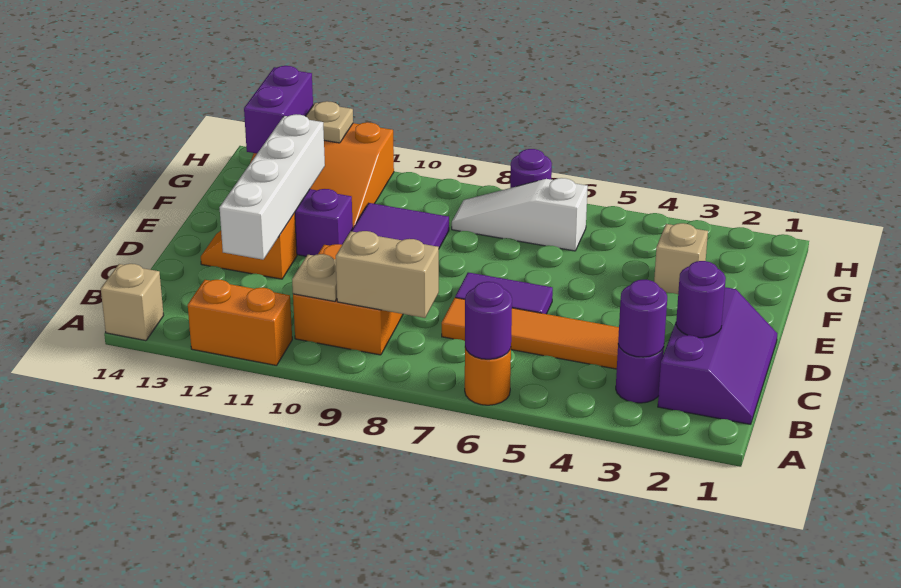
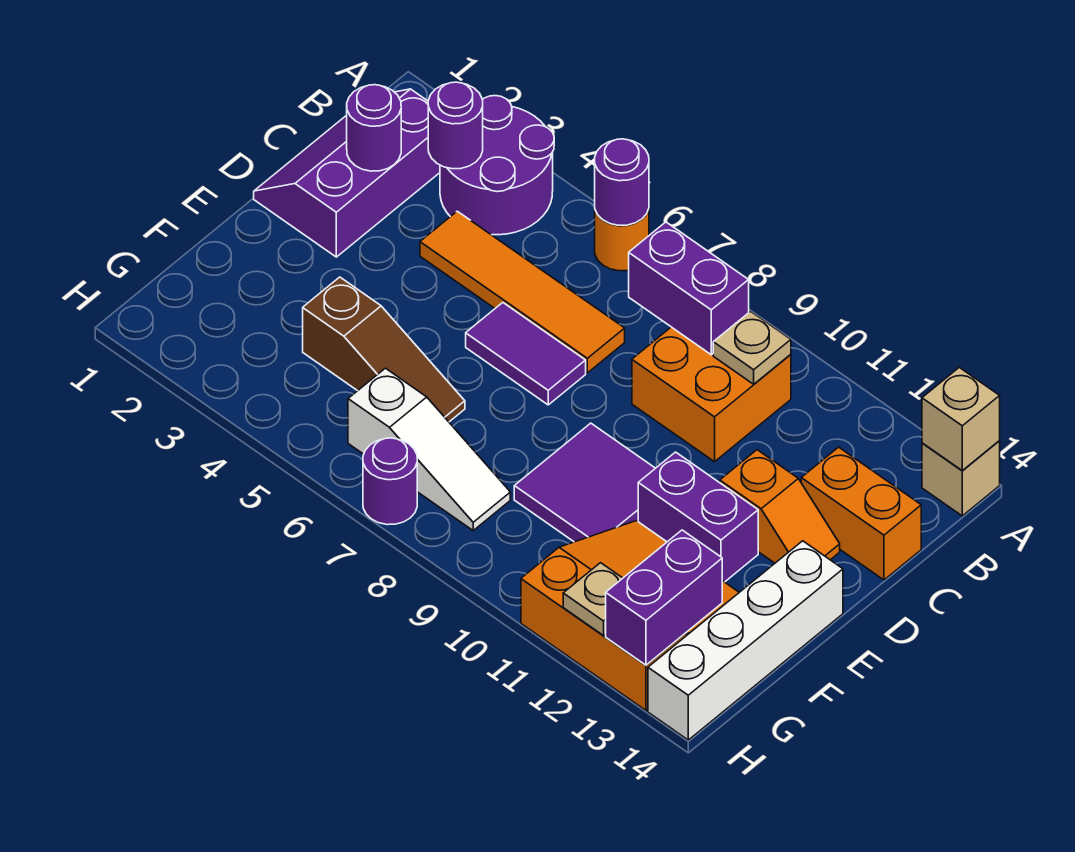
orange brick A11:A12 level 1 -> orange brick C13:C14 level 1
purple round brick B3 level 1 -> purple round brick A3:B4 level 1
tan brick B8:B9 level 2 -> purple brick B8:B9 level 2
white brick C12:F12 level 2 -> white brick E14:H14 level 1
tan brick F3 level 1 -> tan brick A14 level 2
none -> brown slope F4:F6 level 1 top 4

